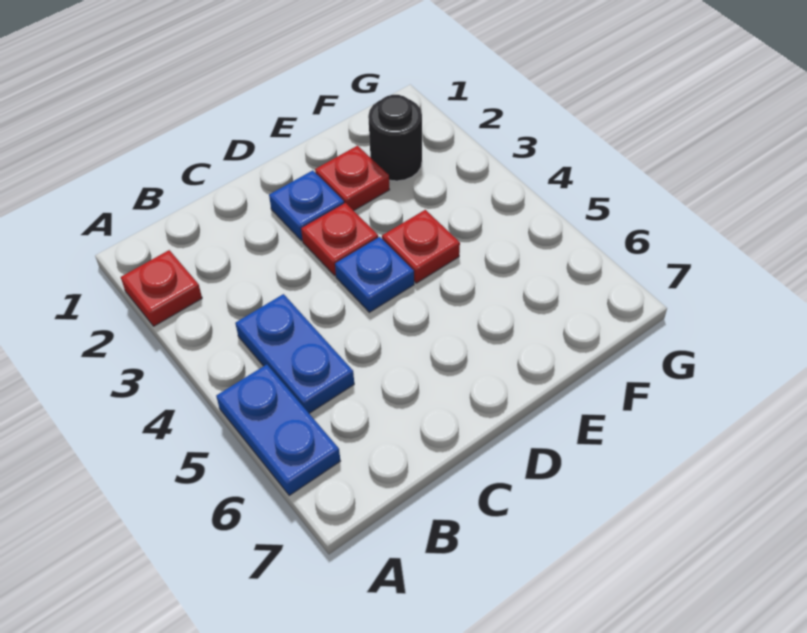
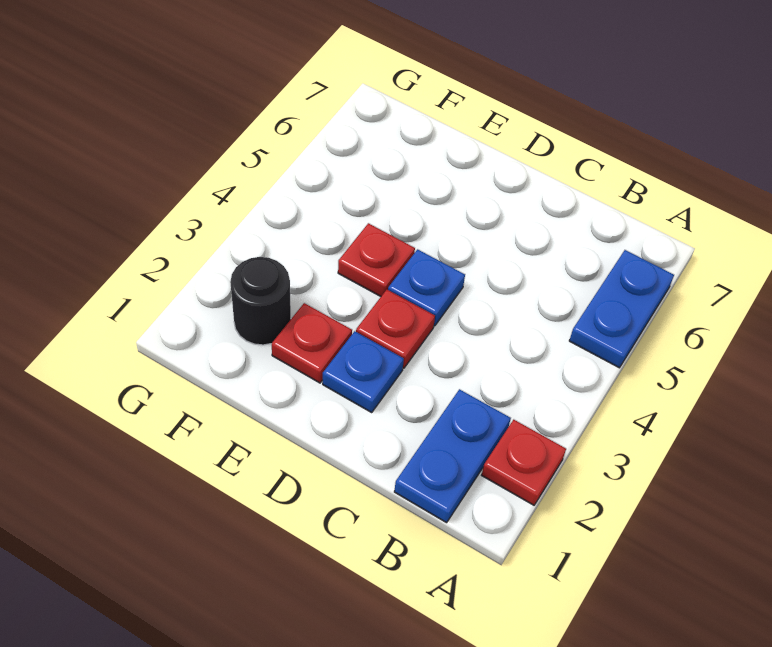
blue plate B4:B5 level 1 -> blue plate B1:B2 level 1

